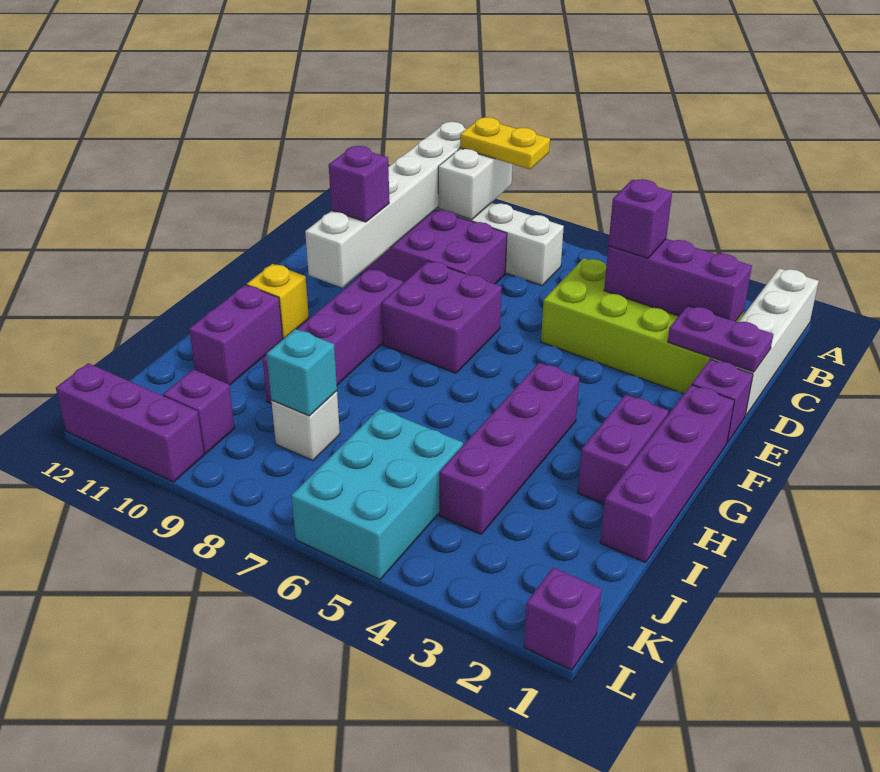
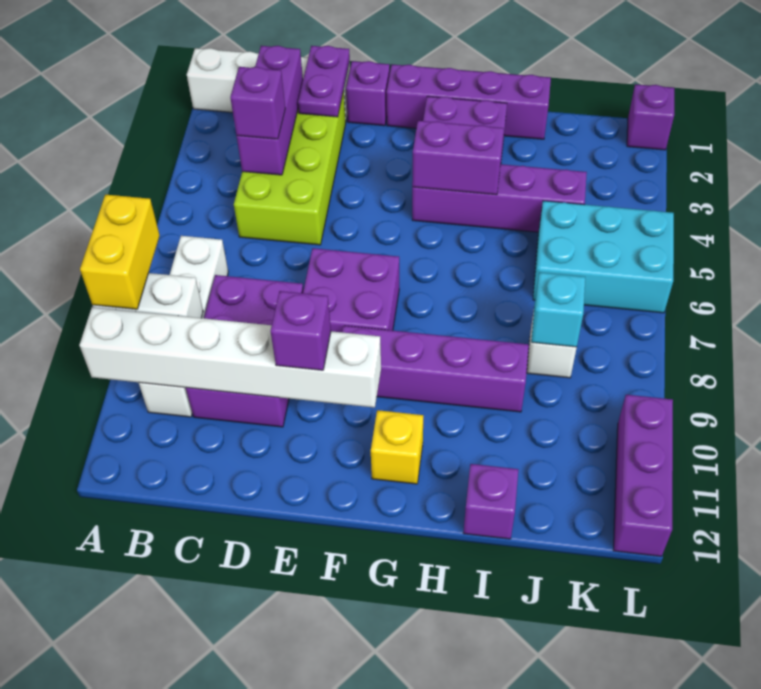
yellow plate A8:A9 level 3 -> yellow brick A8:A9 level 3
purple brick H11:I11 level 1 -> purple brick G4:H4 level 2
purple brick K10 level 1 -> purple brick I12 level 1

